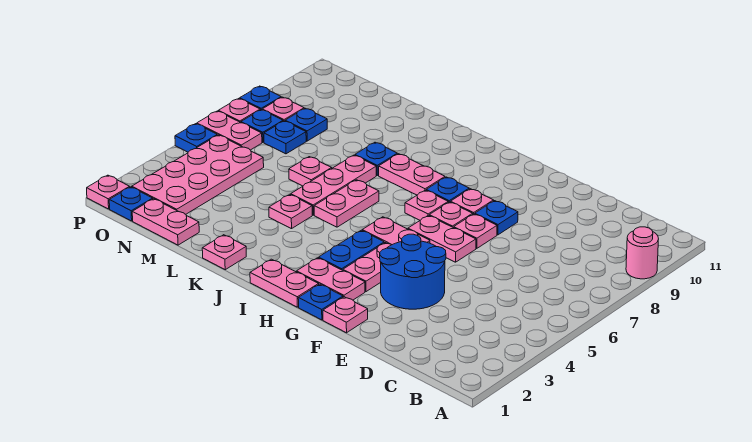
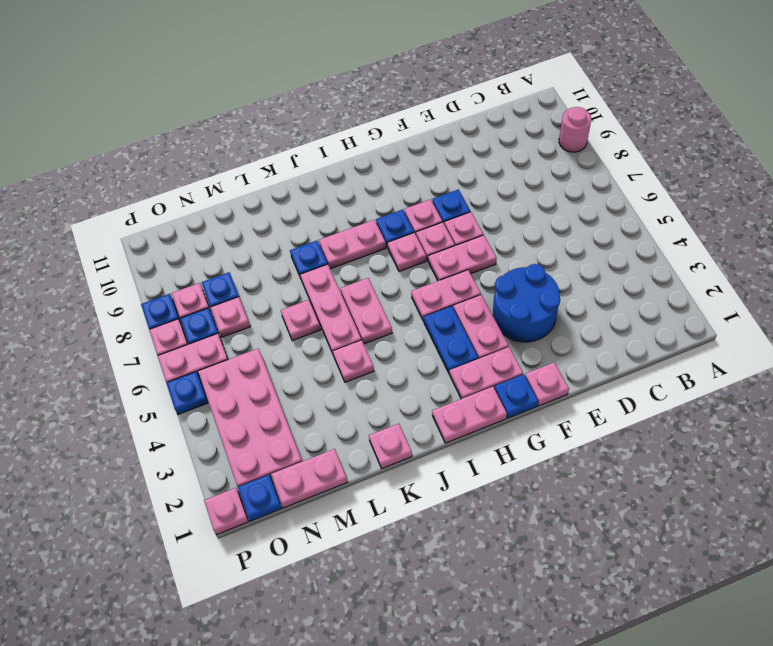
blue plate N7 level 1 -> pink plate N7 level 1

